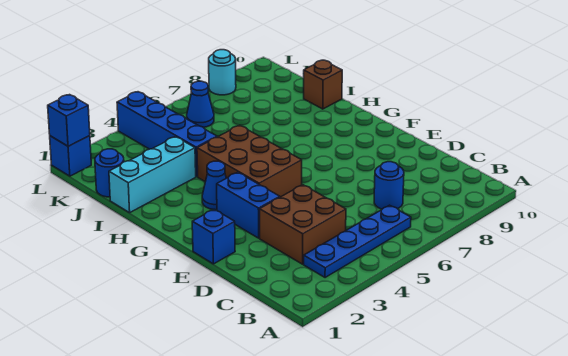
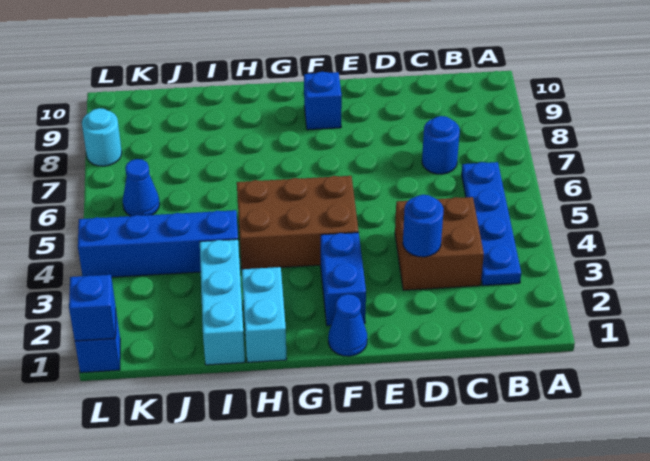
blue brick E1 level 1 -> blue brick F9 level 1
blue brick E3:F3 level 1 -> blue brick F2:F3 level 1
blue cone G3 level 1 -> blue cone F1 level 1
none -> cyan brick H1:H2 level 1
brown brick I10 level 1 -> none
blue round brick J1 level 1 -> blue round brick D3 level 2

